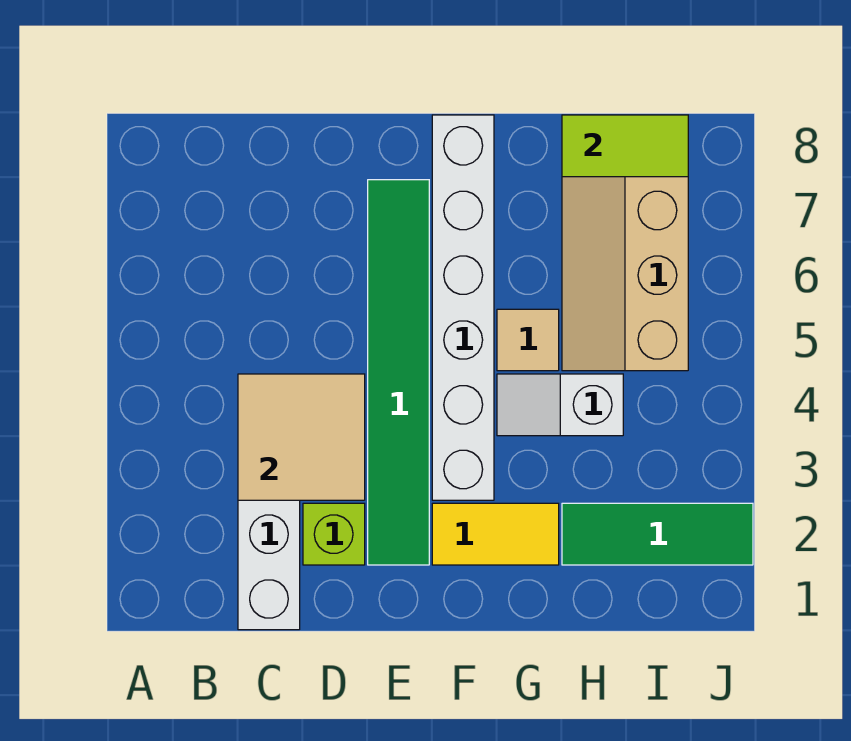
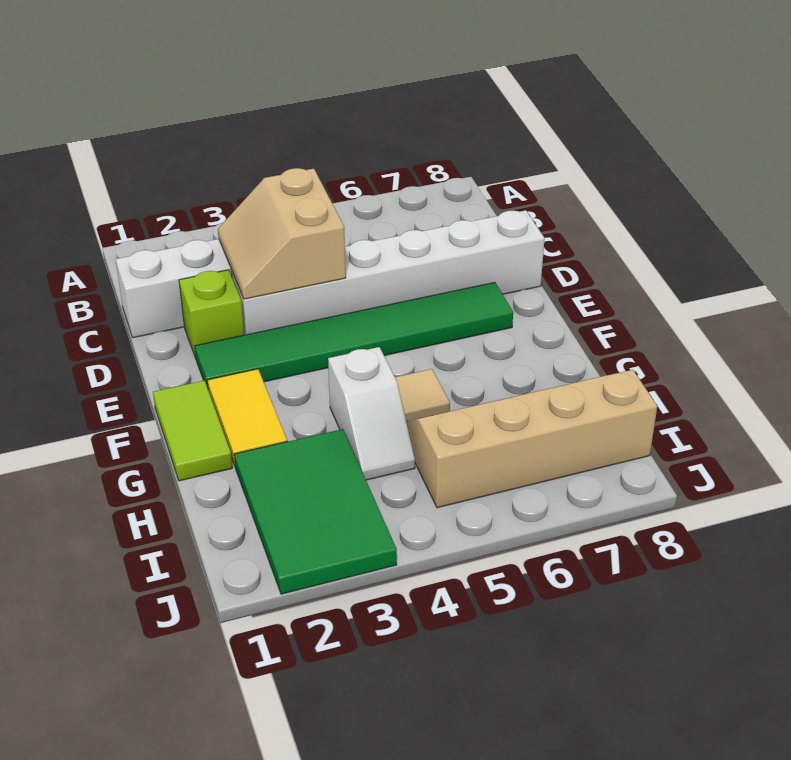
tan tile C3:D4 level 2 -> tan slope C3:D4 level 2 top 4
white brick F3:F8 level 1 -> white brick D3:D8 level 1
white slope G4:H4 level 1 top H -> white slope G4:H4 level 1 top G
green tile H2:J2 level 1 -> green tile H2:J3 level 1
lime tile H8:I8 level 2 -> lime tile F1:G1 level 1

